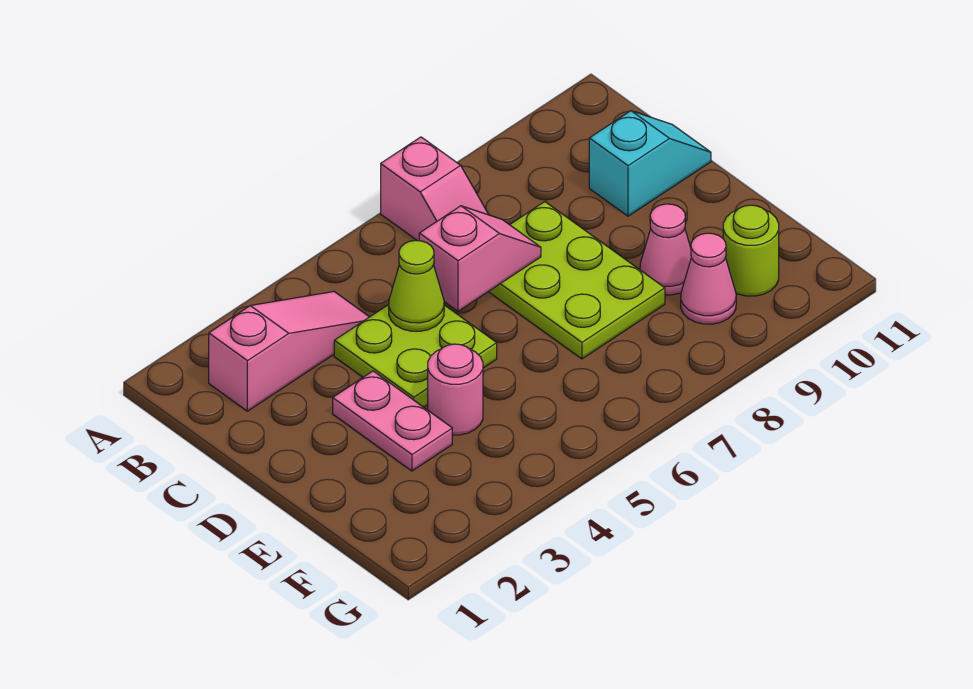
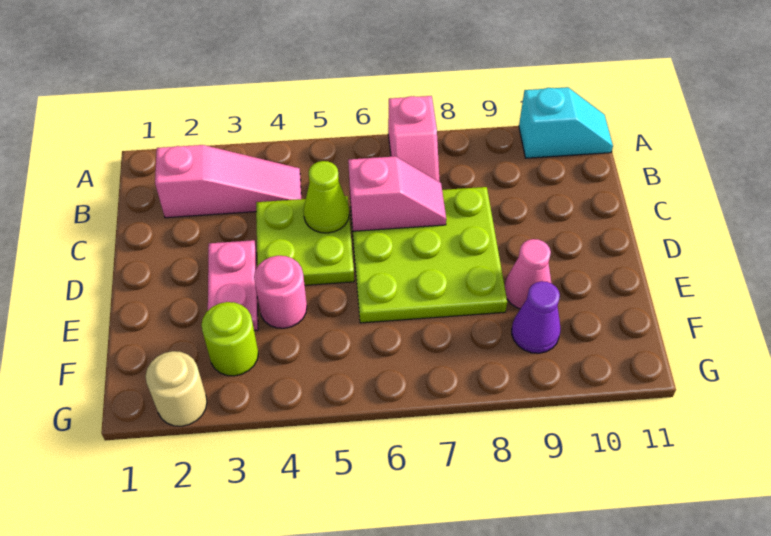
lime plate C7:E8 level 1 -> lime plate C6:E8 level 1
cyan slope C10:C11 level 1 top 10 -> cyan slope A10:A11 level 1 top 10
pink cone F9 level 1 -> purple cone F9 level 1
lime round brick F10 level 1 -> lime round brick F3 level 1
none -> tan round brick G2 level 1

